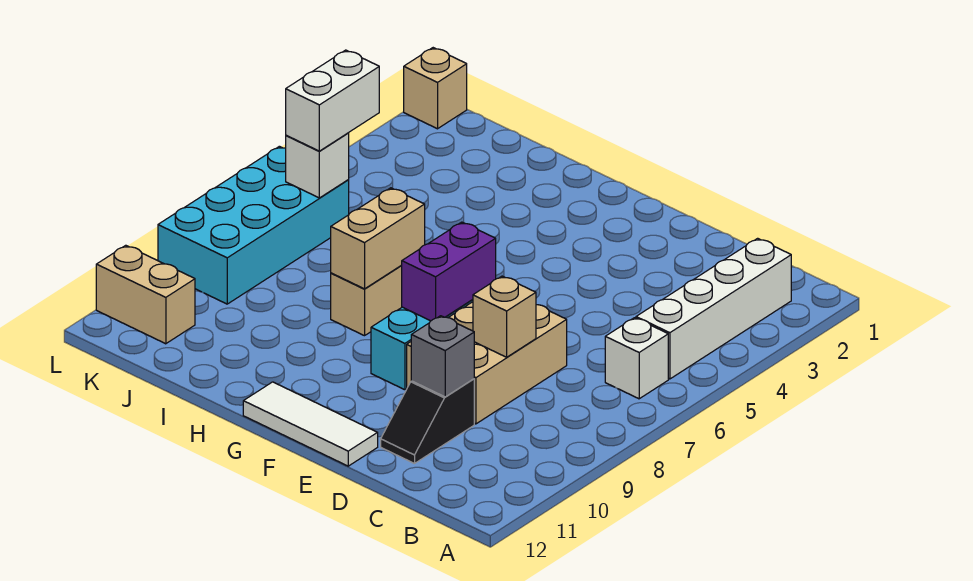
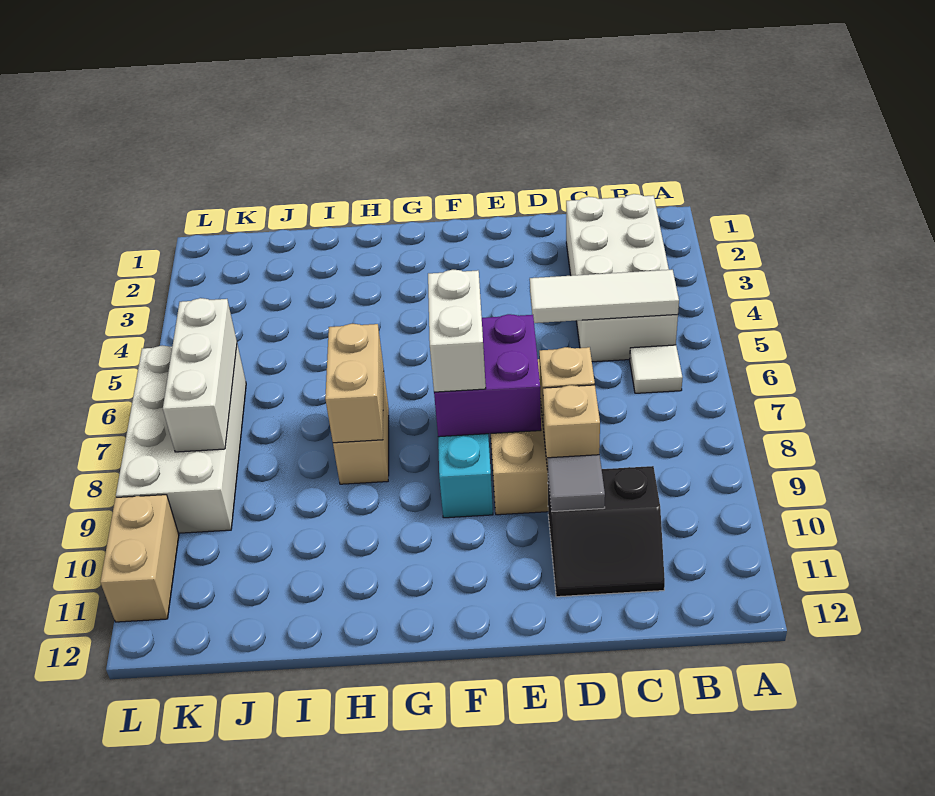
white brick B2:B5 level 1 -> white brick B2:C5 level 1
white brick B6 level 1 -> white tile B6 level 1
black slope D10:D11 level 1 top 10 -> black slope C10:D11 level 1 top 10
grey brick D10 level 2 -> grey tile D10 level 2
white tile E12:G12 level 1 -> white tile B5:D5 level 2
purple brick F7:F8 level 2 -> purple brick E7:F8 level 2
white brick K5:K6 level 3 -> white brick F7:F8 level 3
cyan brick K6:L9 level 1 -> white brick K6:L9 level 1
white brick K6 level 2 -> white brick K6:K8 level 2
tan brick K11:L11 level 1 -> tan brick L10:L11 level 1
tan brick L1 level 1 -> tan brick D9 level 2

